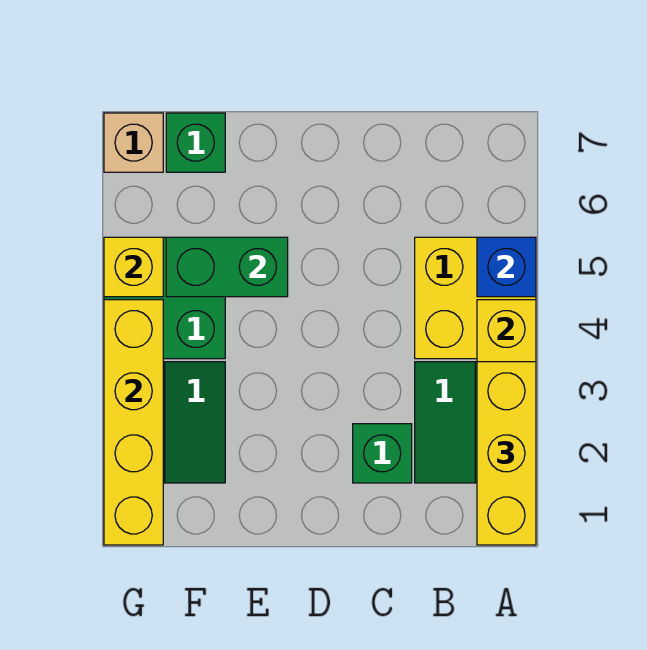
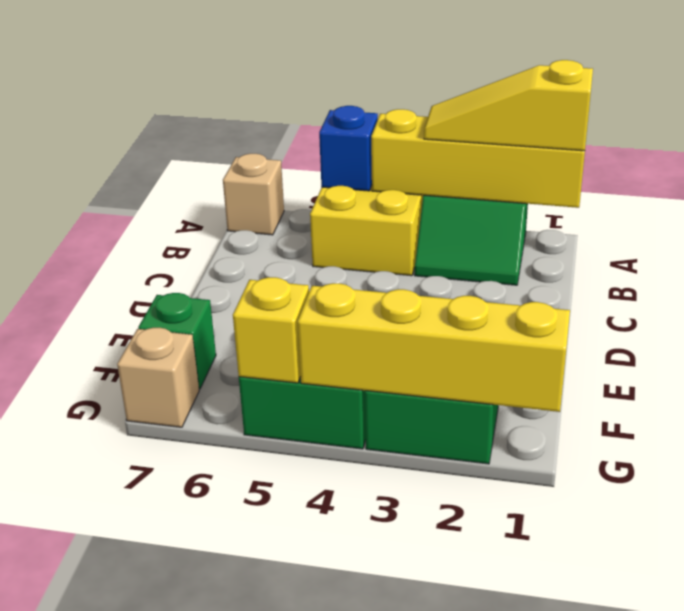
yellow brick A1:A3 level 3 -> yellow slope A1:A3 level 3 top 1
none -> tan brick A7 level 1
green brick C2 level 1 -> none
green brick E5:F5 level 2 -> none

